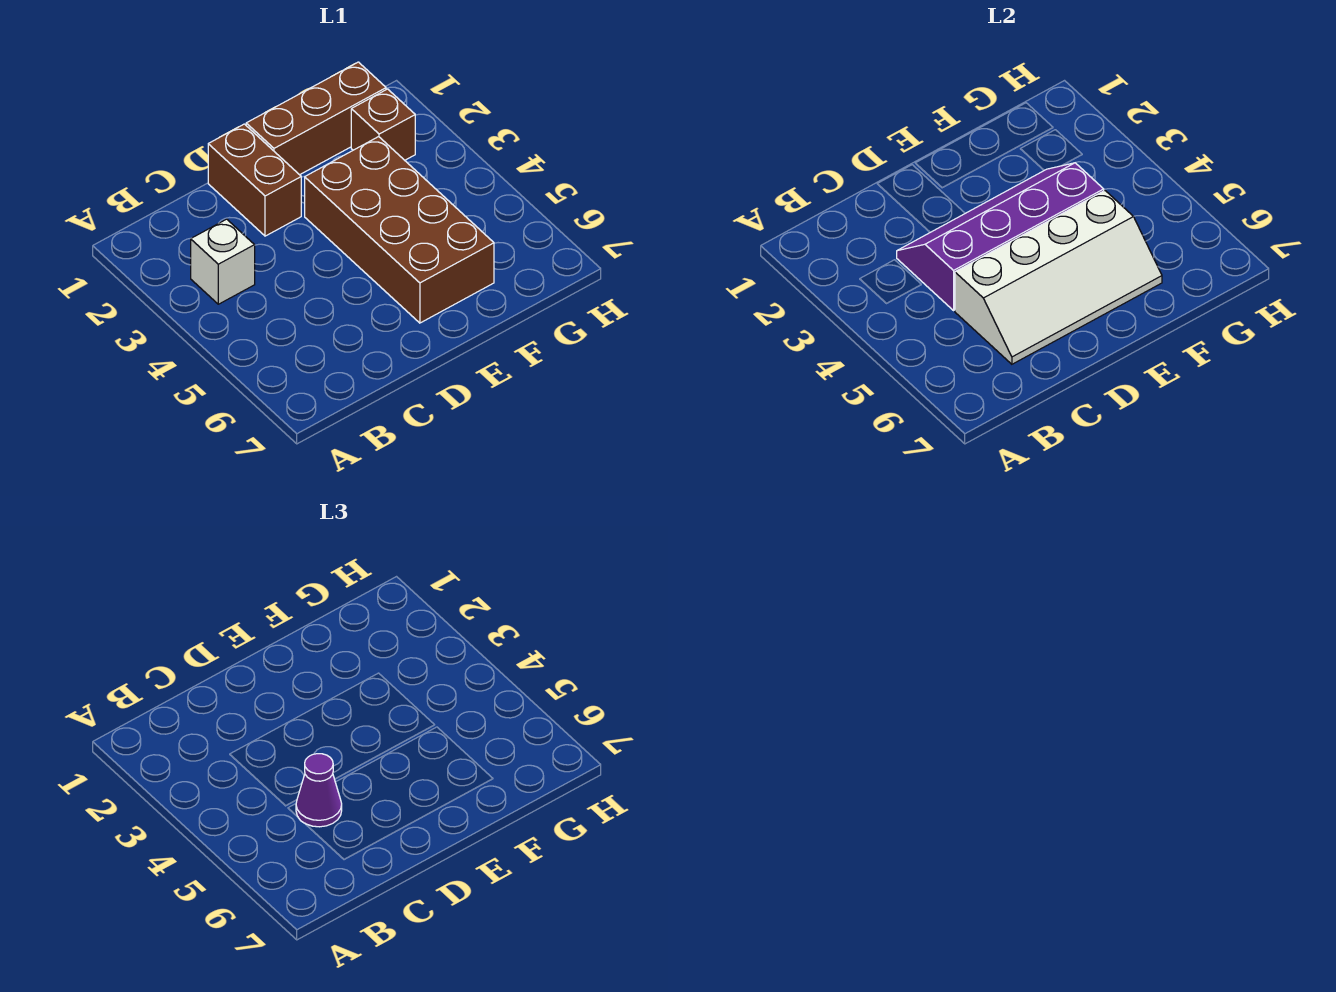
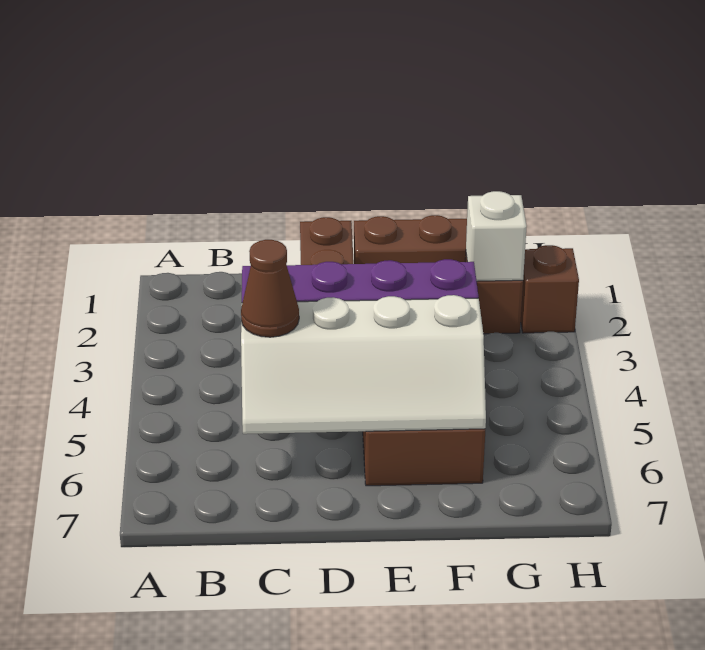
white brick B3 level 1 -> white brick G2 level 2
purple cone C5 level 3 -> brown cone C5 level 3
none -> brown brick H2 level 1

